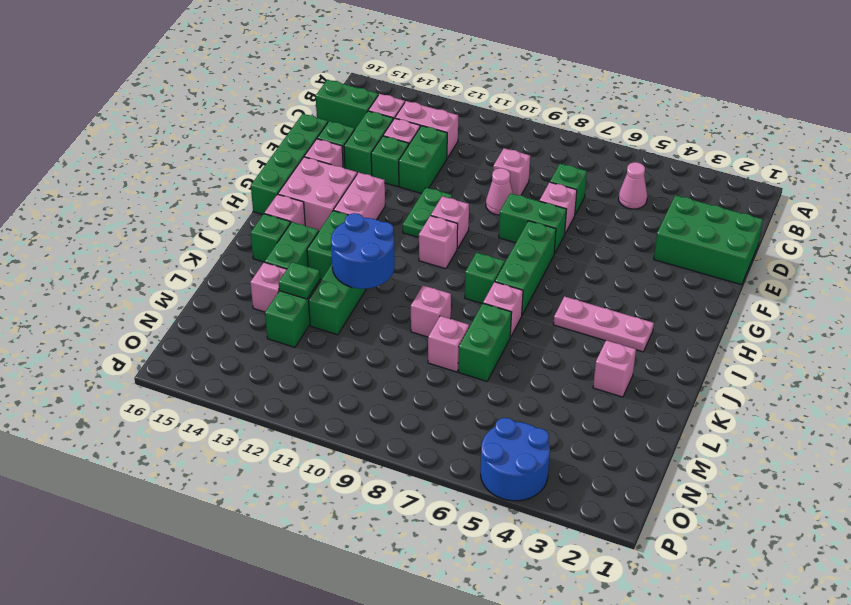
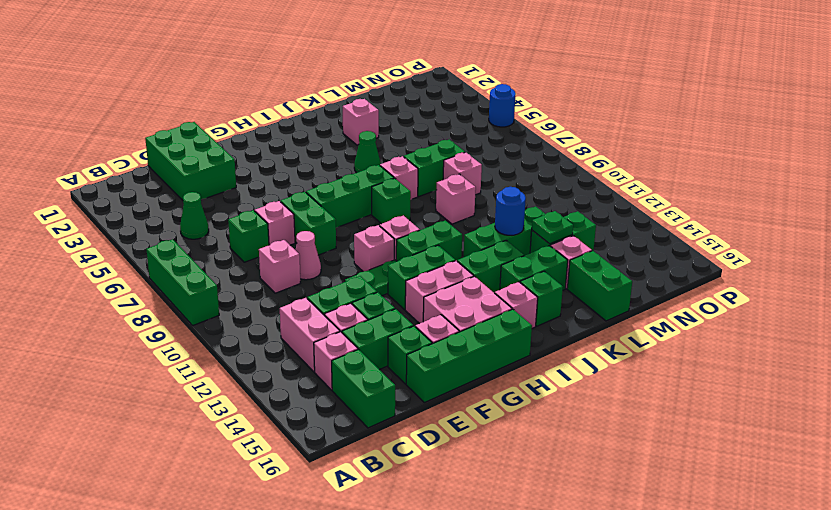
none -> green brick A7:A9 level 1
pink cone C5 level 1 -> green cone C5 level 1
none -> green brick G12:H12 level 1
none -> green brick H11:I11 level 1
pink plate I3:I5 level 1 -> none
none -> green cone J5 level 1
blue round brick J11:K12 level 2 -> blue round brick K12 level 2
none -> green brick L15:L16 level 1
blue round brick O4:P5 level 1 -> blue round brick P5 level 1

